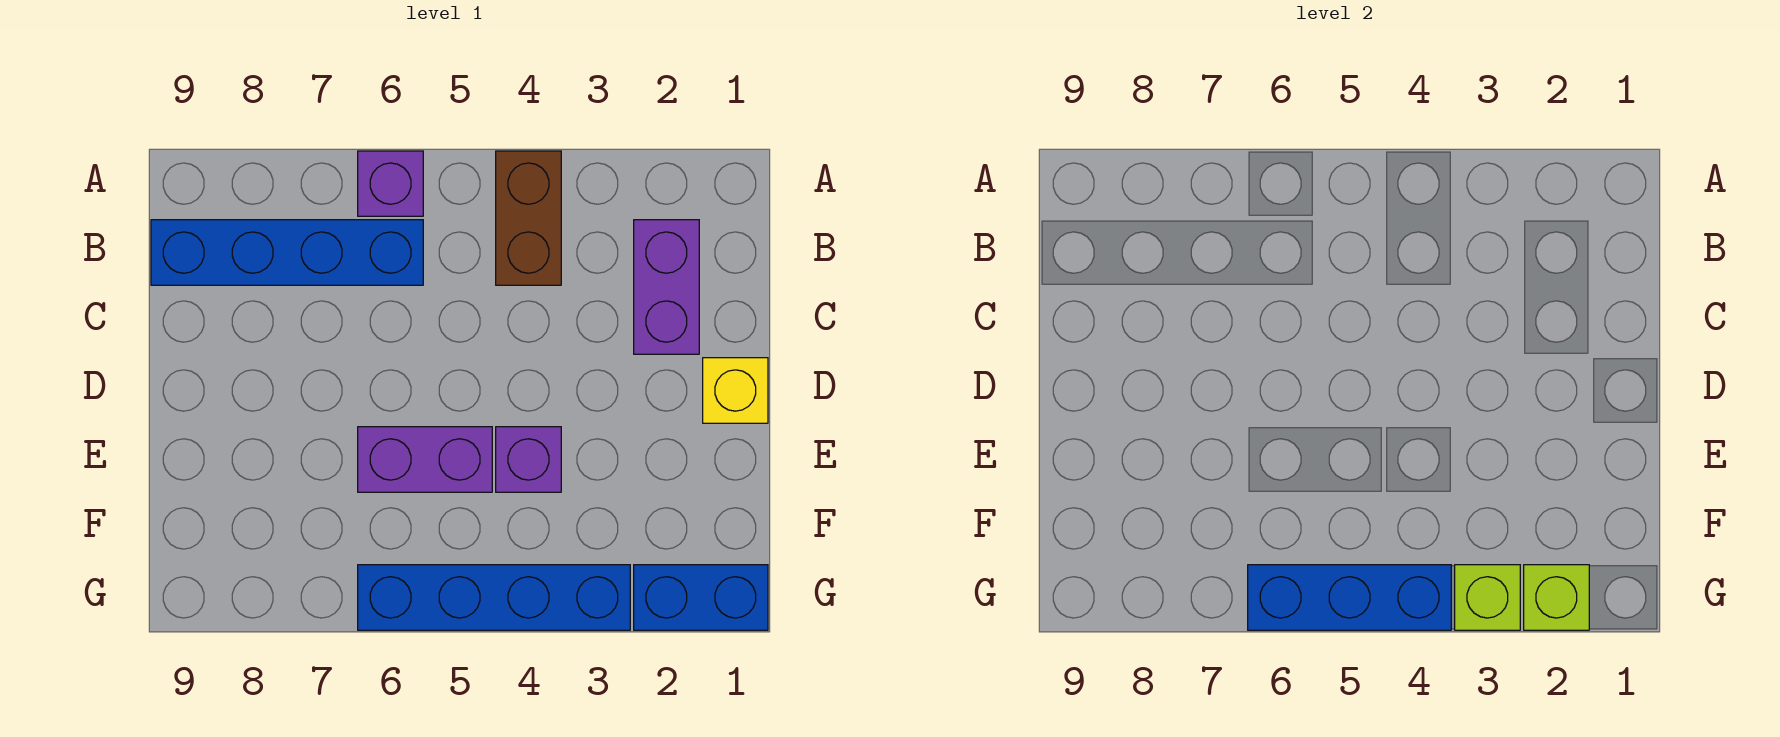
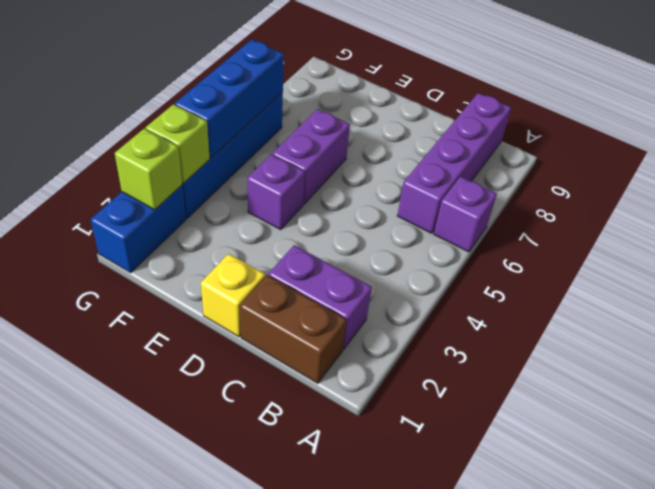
brown brick A4:B4 level 1 -> brown brick B1:C1 level 1
blue brick B6:B9 level 1 -> purple brick B6:B9 level 1

